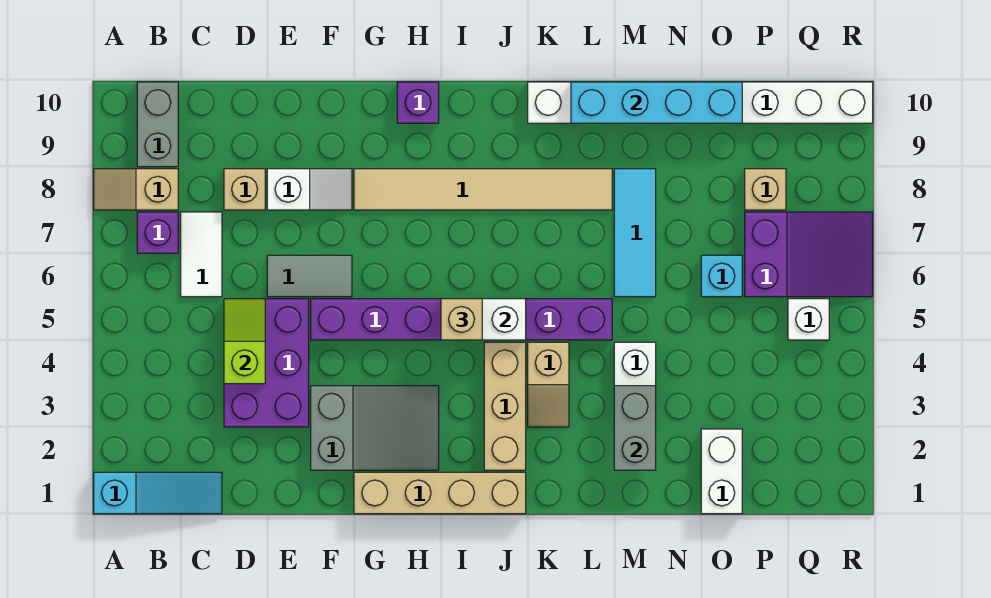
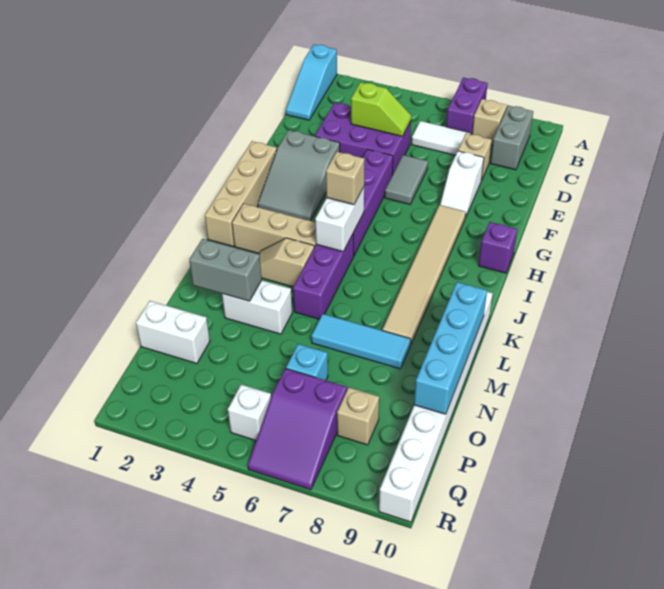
purple brick B7 level 1 -> purple brick A7:B7 level 1
grey brick B9:B10 level 1 -> grey brick B9:C9 level 1

